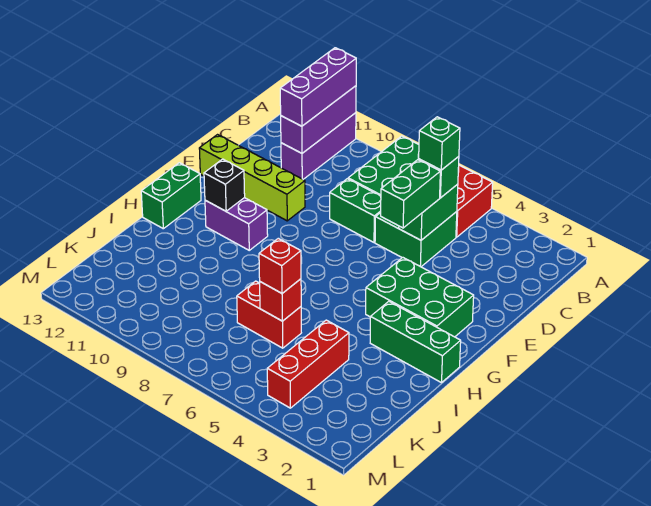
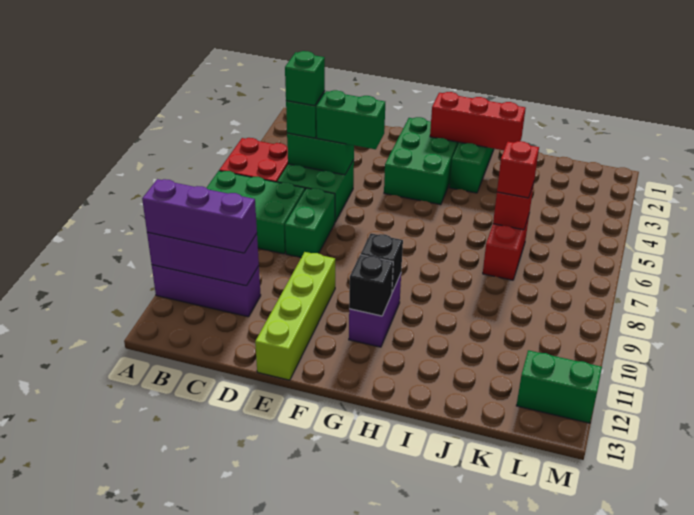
none -> black brick G10 level 2
green brick G13:H13 level 1 -> green brick L12:M12 level 1
red brick J4:L4 level 1 -> red brick G2:I2 level 2

